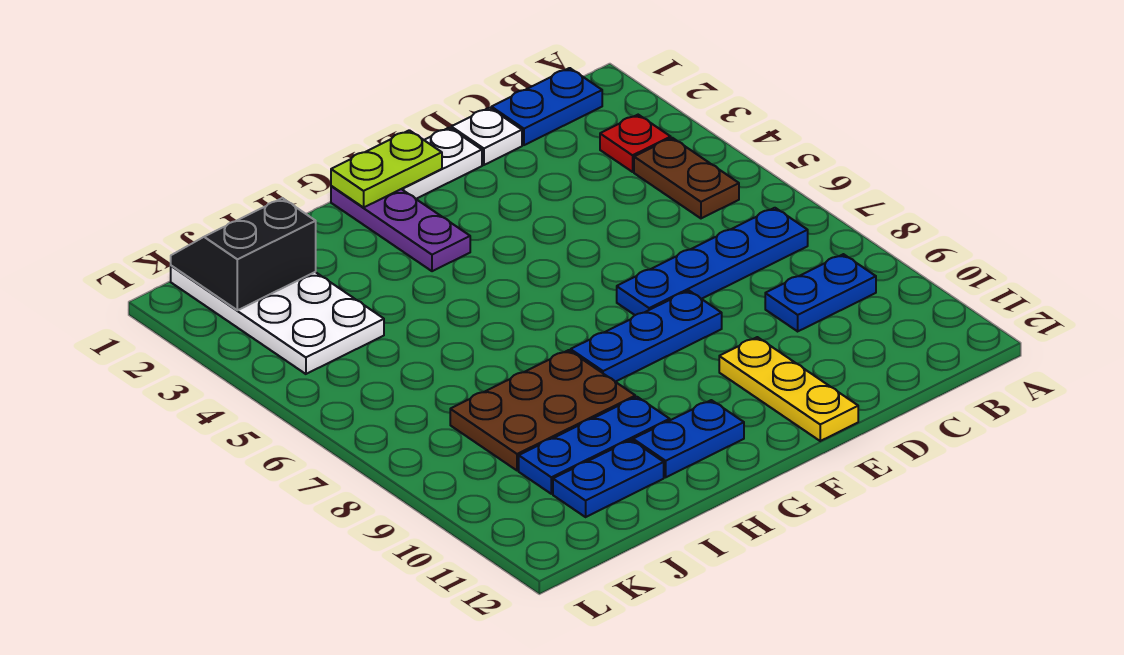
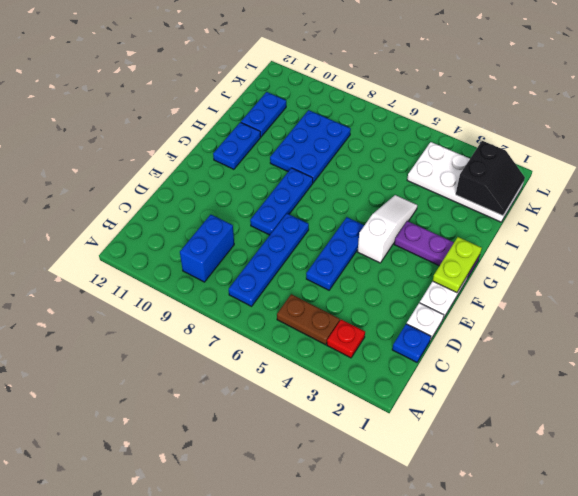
blue plate B1:C1 level 1 -> blue plate C1 level 1
blue plate B9:C9 level 1 -> blue brick B9:C9 level 1
yellow plate E10:E12 level 1 -> none
none -> white slope F4:H4 level 1 top F
brown plate H8:J9 level 1 -> blue plate H8:J9 level 1
blue plate H10:J10 level 1 -> blue plate D5:F5 level 1

